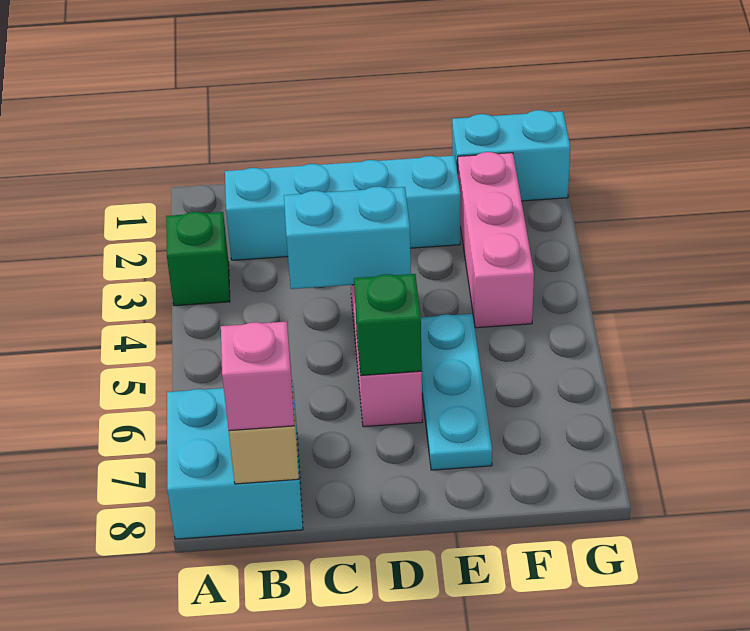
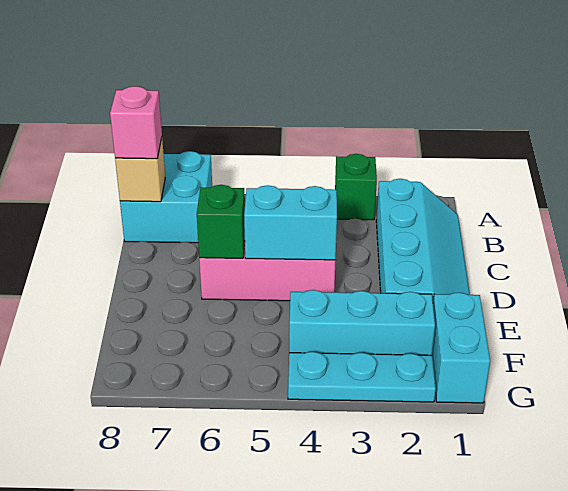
cyan brick C4:D4 level 2 -> cyan brick D4:D5 level 2
cyan plate E5:E7 level 1 -> cyan plate G2:G4 level 1
pink brick F2:F4 level 1 -> cyan brick F2:F4 level 1

